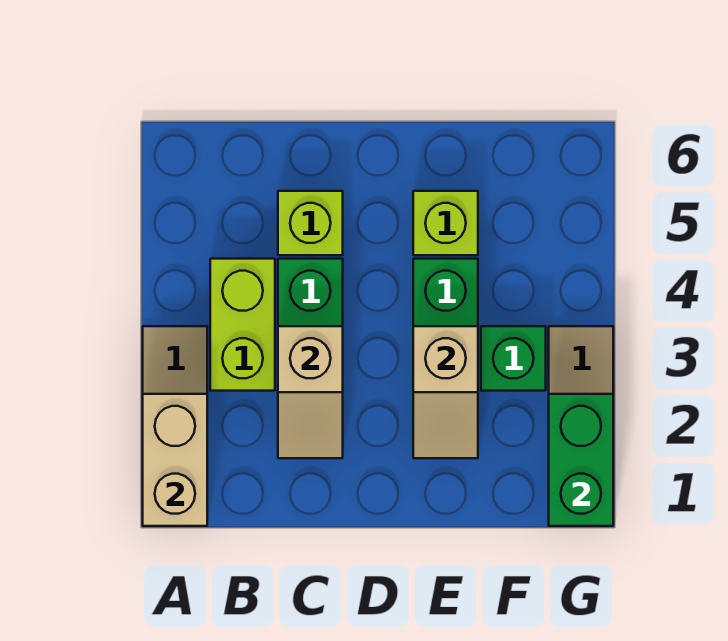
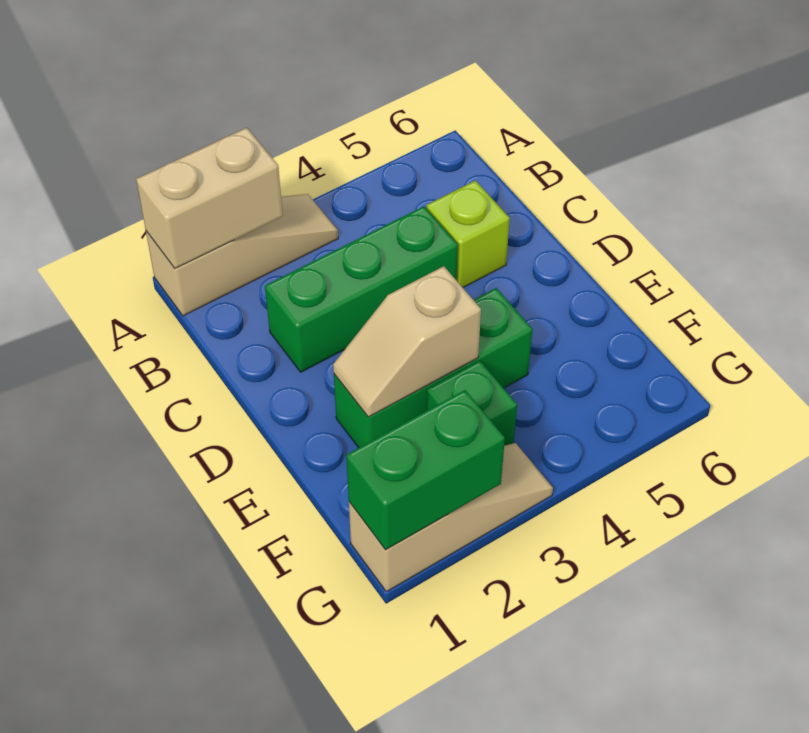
lime brick B3:B4 level 1 -> none
tan slope C2:C3 level 2 top 3 -> none
lime brick E5 level 1 -> none

